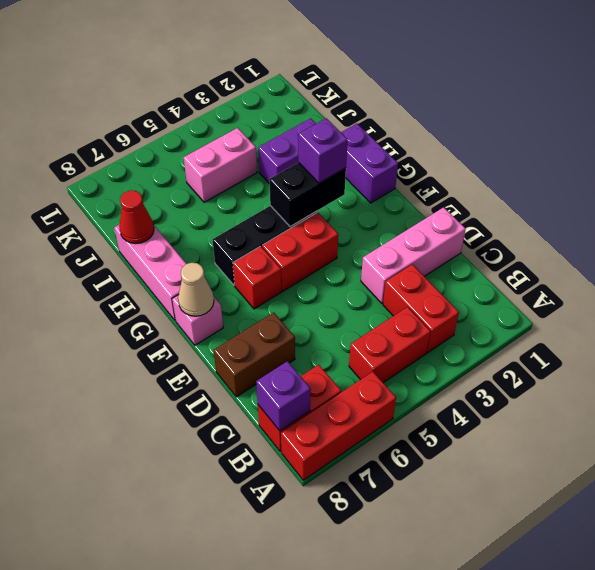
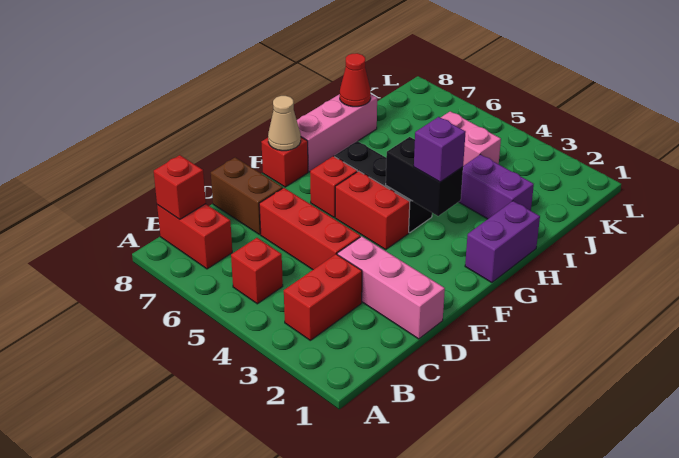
red brick A6:A8 level 1 -> red brick D4:D6 level 1
red brick B4:B5 level 1 -> red brick B5 level 1
purple brick B8 level 2 -> red brick B8 level 2
pink brick F8 level 1 -> red brick F8 level 1

